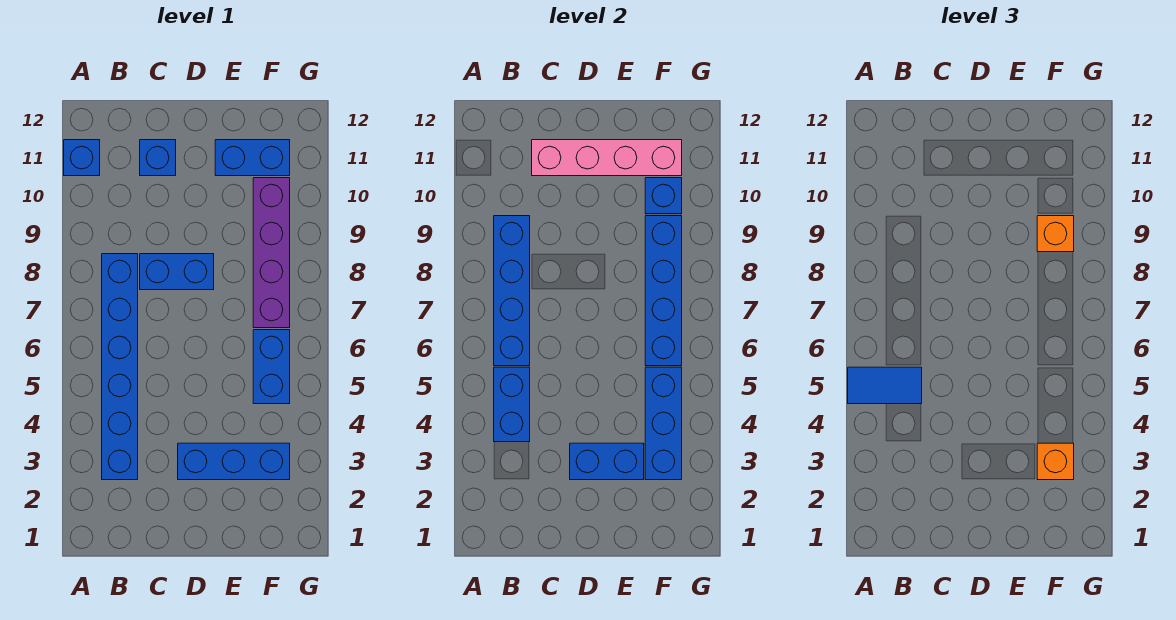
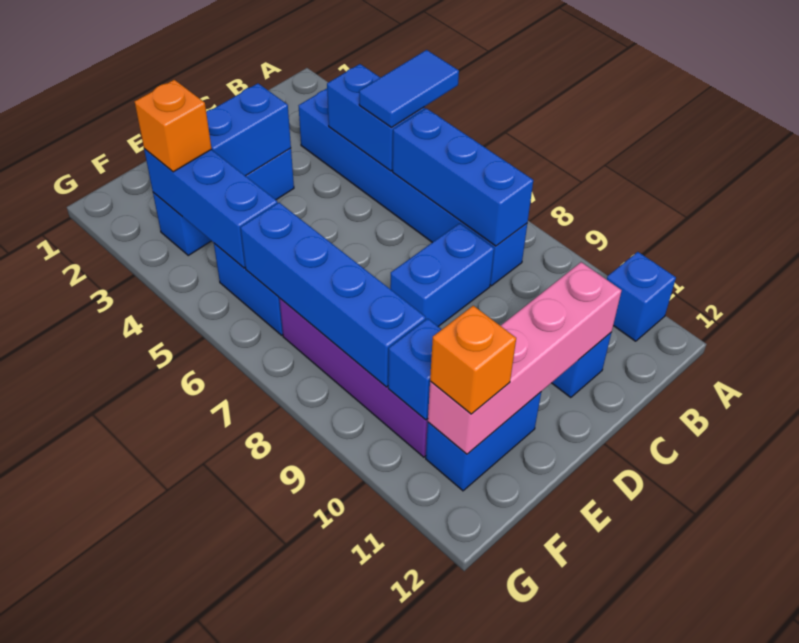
blue brick B6:B9 level 2 -> blue brick B6:B8 level 2
orange brick F9 level 3 -> orange brick F11 level 3

